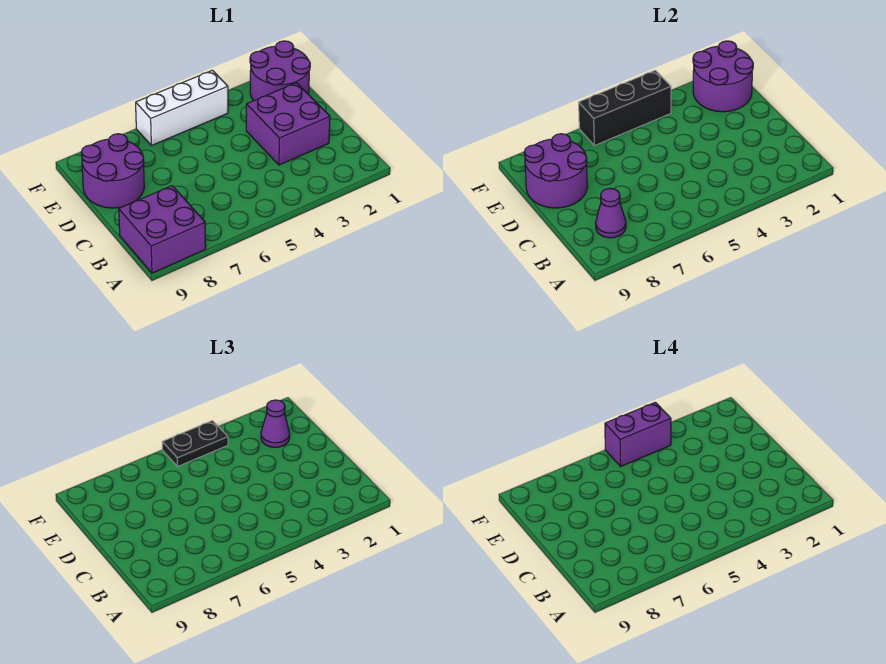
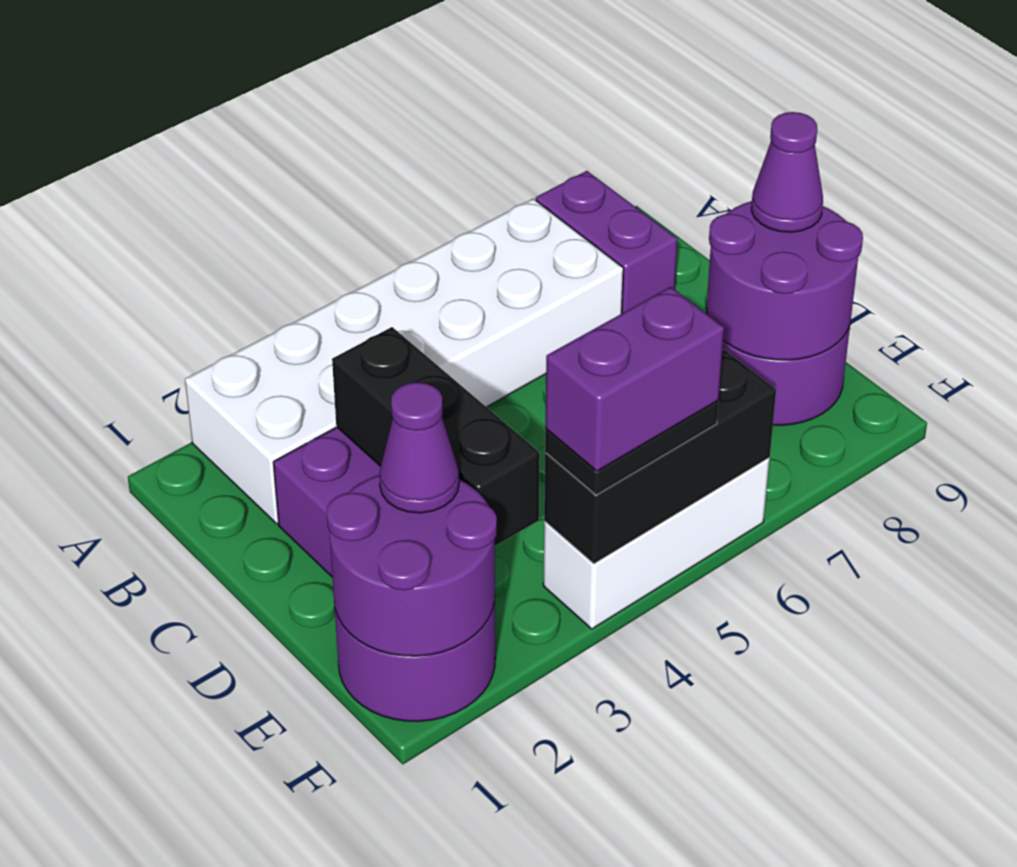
none -> white brick A2:B7 level 1
purple brick A8:B9 level 1 -> purple brick A8:B8 level 1
purple cone B8 level 2 -> purple cone D9 level 3
none -> black brick C3:E3 level 2

